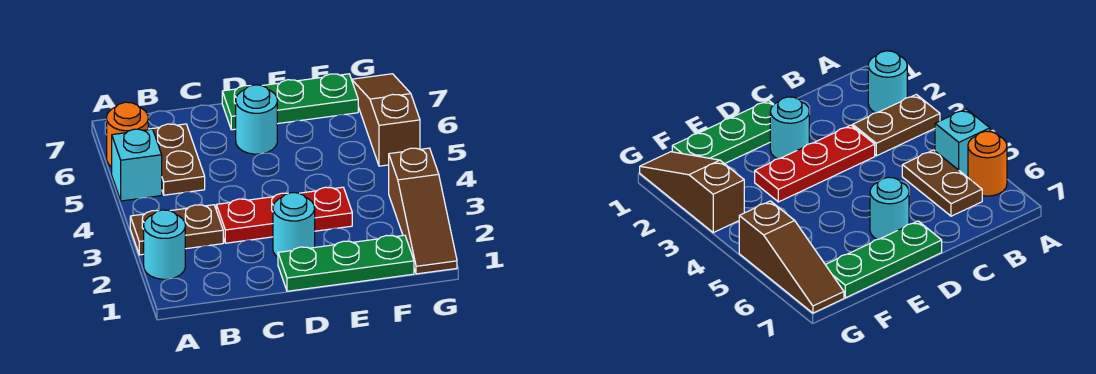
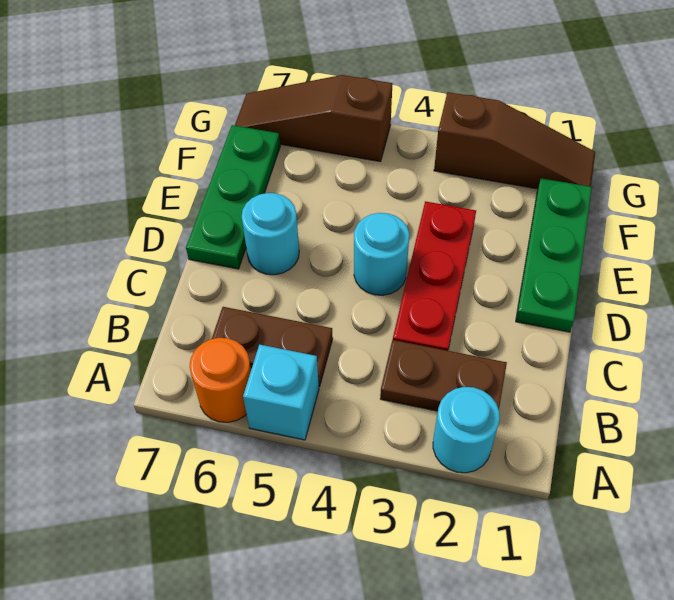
brown plate A3:B3 level 1 -> brown plate B2:B3 level 1
cyan round brick D2 level 1 -> cyan round brick D4 level 1

